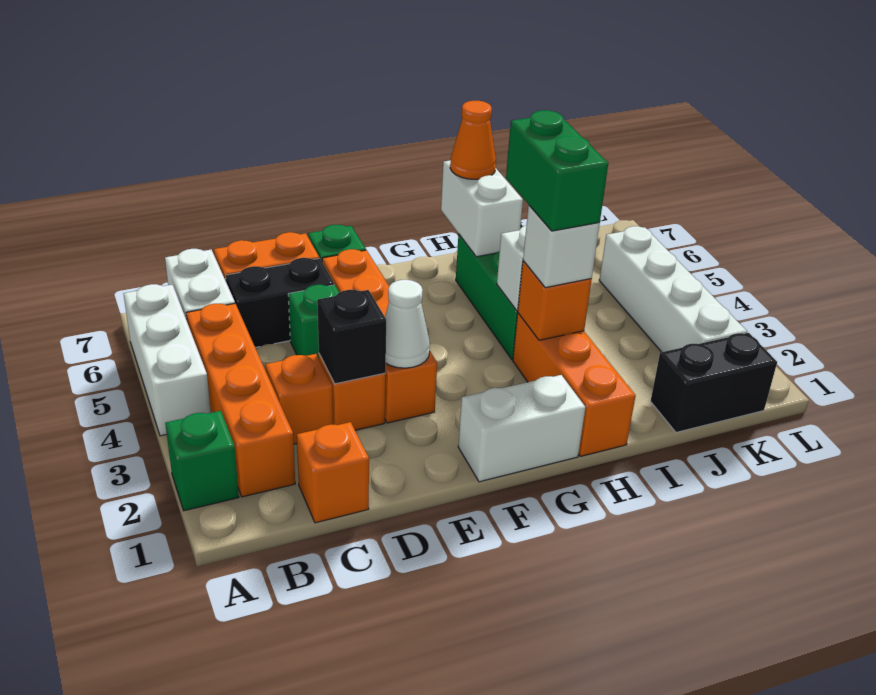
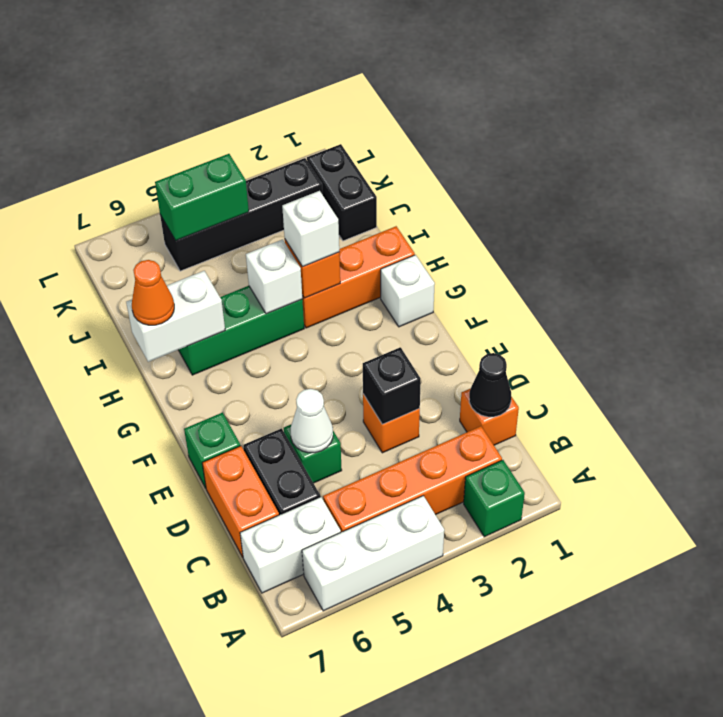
none -> black cone C1 level 2
orange brick C3 level 1 -> none
orange brick E3:E6 level 1 -> none
white cone E3 level 2 -> white cone D5 level 2
white brick F1:G1 level 1 -> white brick G1 level 1
green brick H3:H4 level 4 -> green brick K4:K5 level 2
white brick K2:K5 level 1 -> black brick K2:K5 level 1

